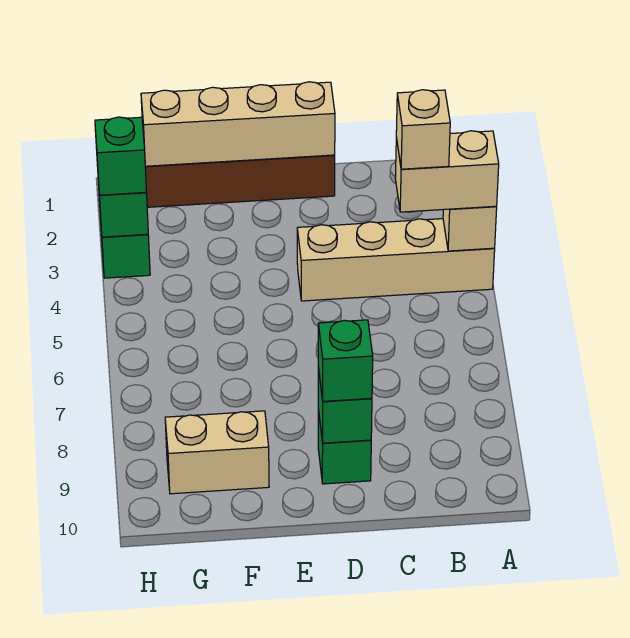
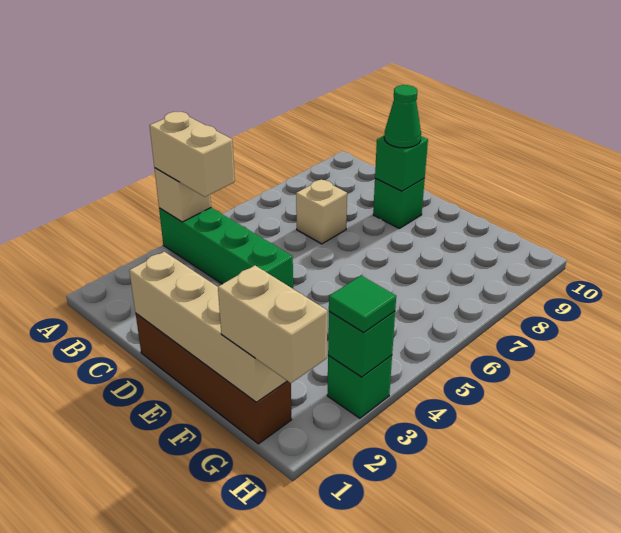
tan brick A4:D4 level 1 -> green brick A4:D4 level 1
tan brick B4 level 4 -> tan brick C7 level 1
green brick D9 level 3 -> green cone D9 level 3
tan brick F9:G9 level 1 -> tan brick G1:H1 level 3
green brick H3 level 3 -> green tile H3 level 3

